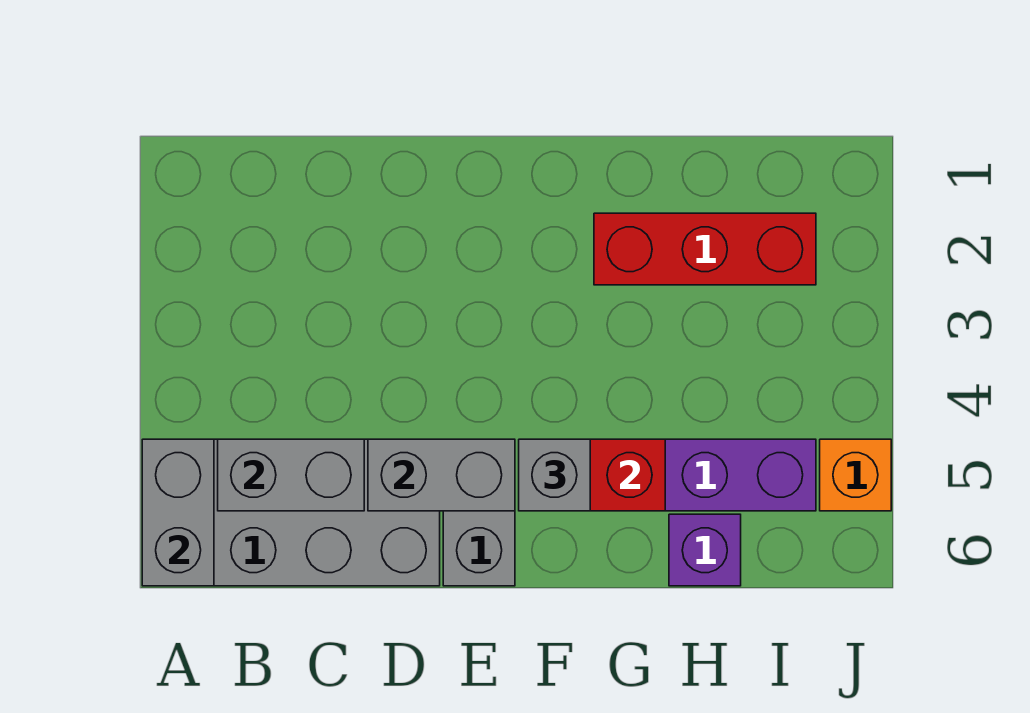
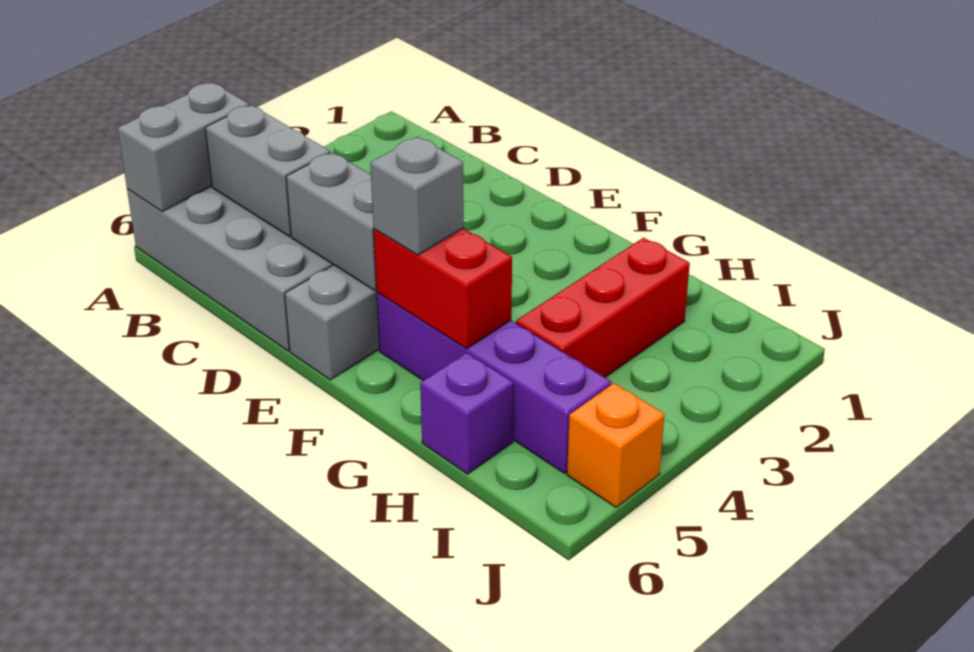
red brick G2:I2 level 1 -> red brick H2:H4 level 1

